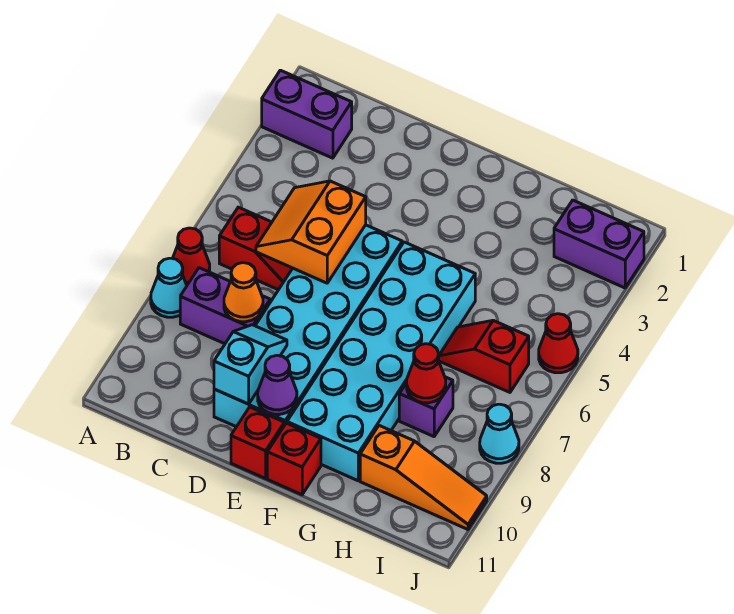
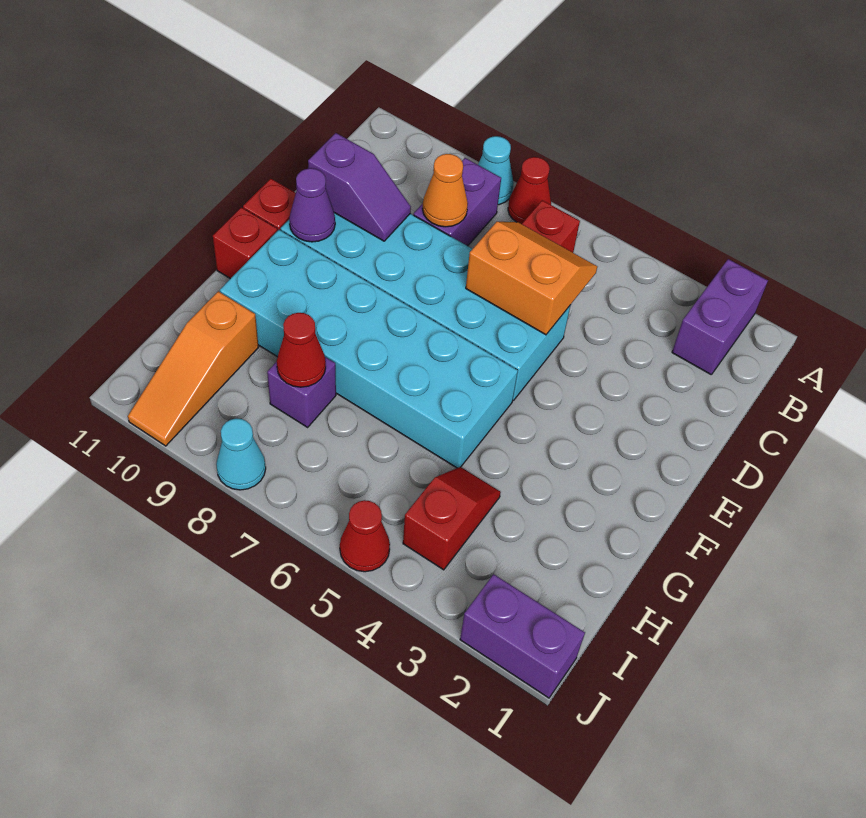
cyan slope D9:D10 level 2 top 10 -> purple slope D9:D10 level 2 top 10
red slope H6:I6 level 1 top I -> red slope H4:I4 level 1 top I
purple brick I2:J2 level 1 -> purple brick J1:J2 level 1

